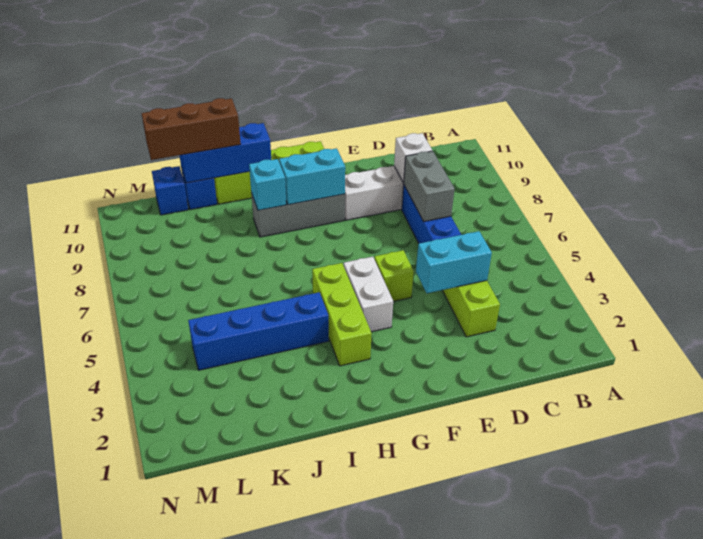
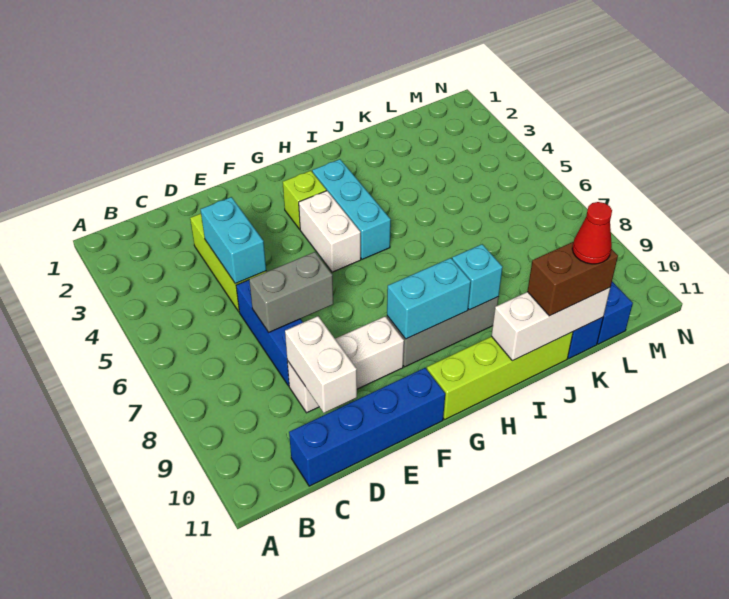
cyan brick D4:E4 level 2 -> cyan brick D4:D5 level 2
grey brick D7:D8 level 2 -> grey brick D7:E7 level 2
white brick D9 level 2 -> white brick D9:D10 level 2
lime brick F5 level 1 -> lime brick G3 level 1
lime brick H3:H5 level 1 -> cyan brick H3:H5 level 1
blue brick I4:L4 level 1 -> blue brick C11:F11 level 1
blue brick I11:K11 level 2 -> white brick I11:K11 level 2
brown brick J11:L11 level 3 -> brown brick J11:K11 level 3
none -> red cone K11 level 4

